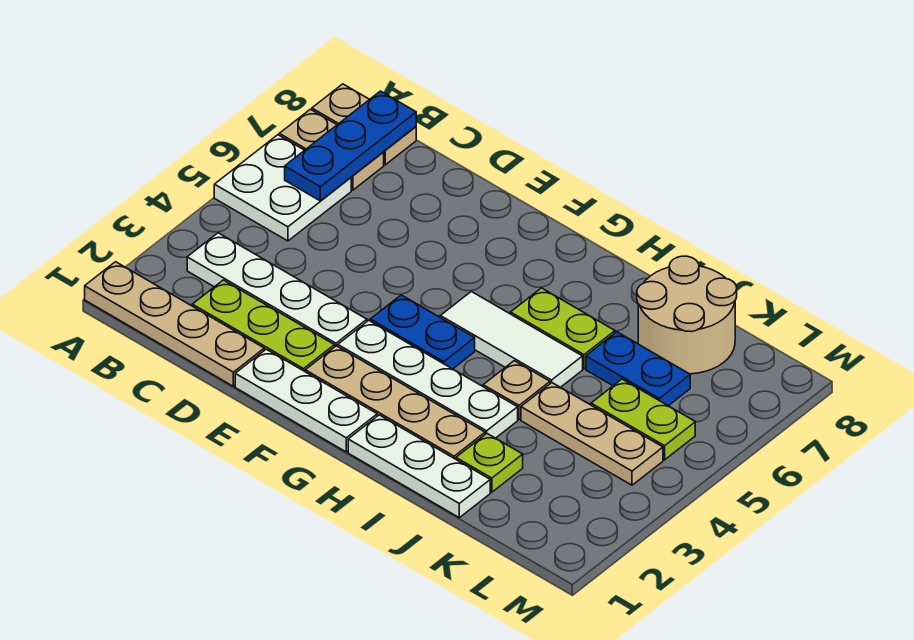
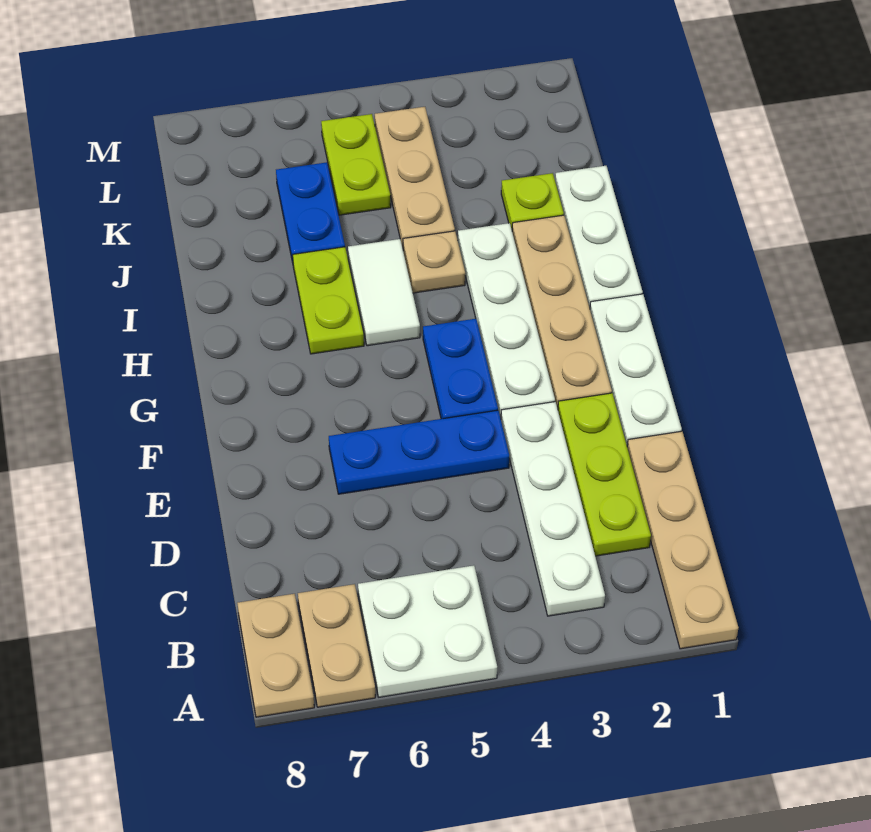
blue plate B6:B8 level 2 -> blue plate E4:E6 level 1
white tile G5:I5 level 1 -> white tile H5:I5 level 1
tan round brick J7:K8 level 1 -> none

